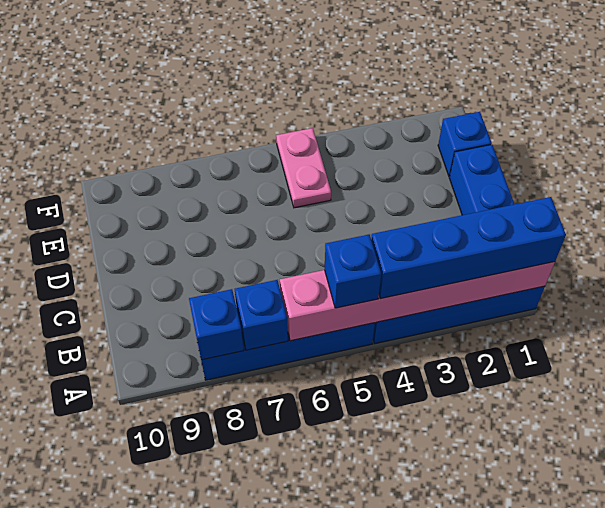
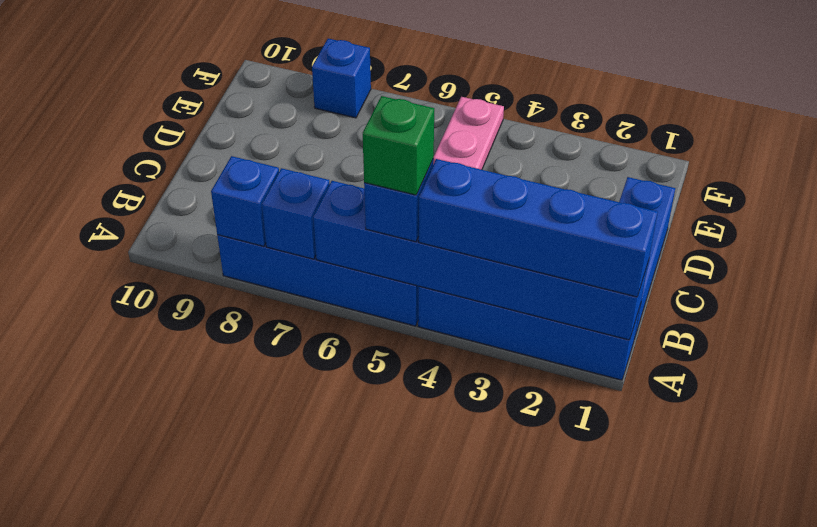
pink brick A1:A6 level 2 -> blue brick A1:A6 level 2
none -> green brick A5 level 4
blue brick E1 level 1 -> blue brick F8 level 1

